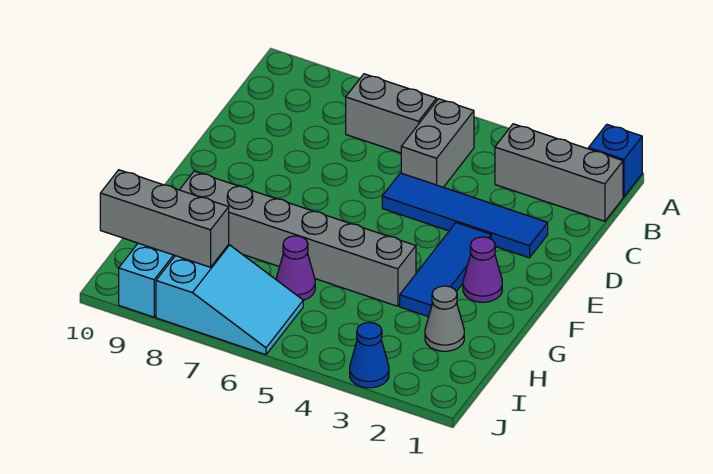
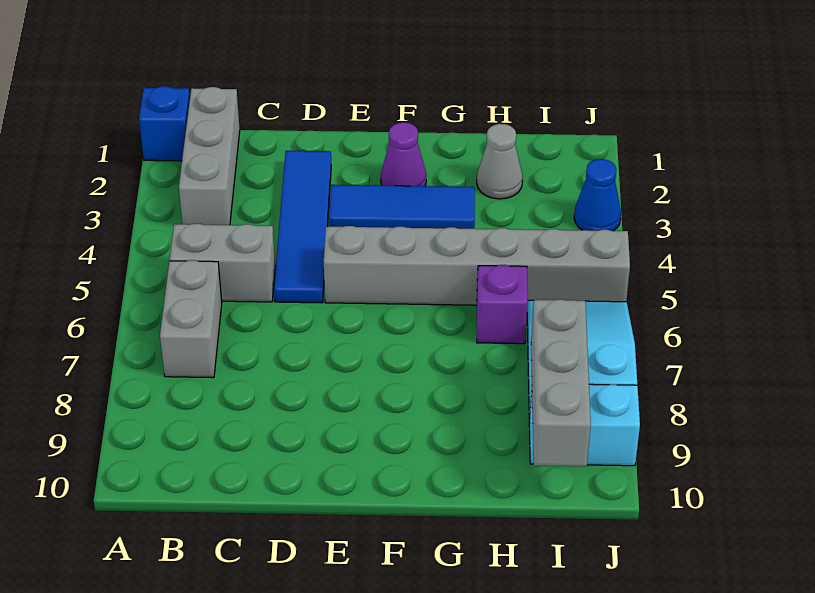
grey brick G4:G9 level 1 -> grey brick E5:J5 level 1
purple cone H6 level 1 -> purple brick H6 level 1

